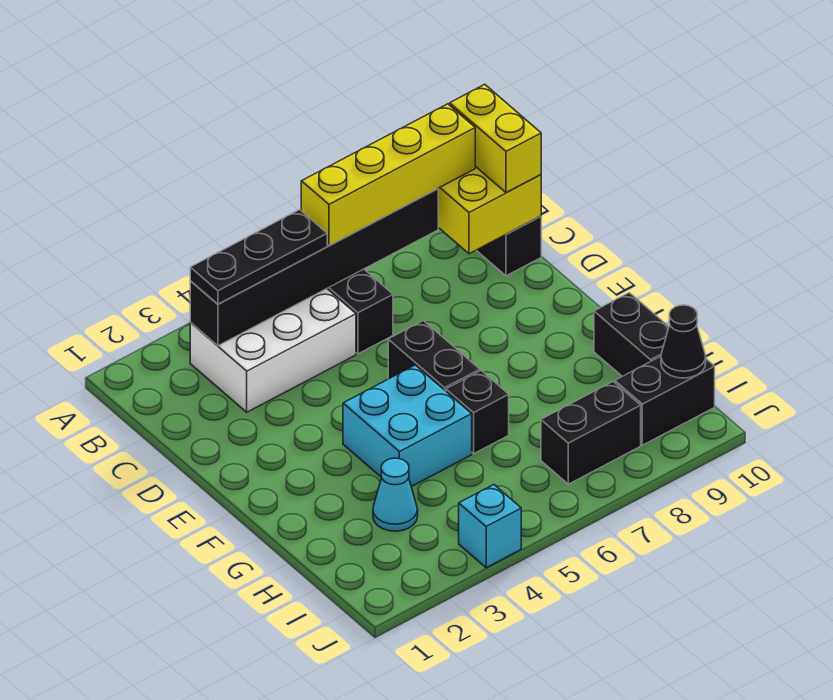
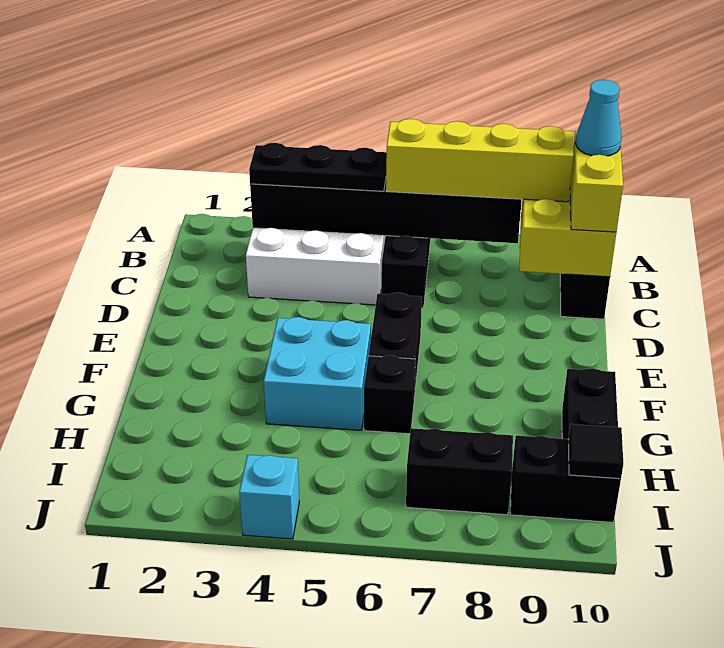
cyan cone H3 level 1 -> cyan cone B10 level 4
black cone I10 level 2 -> black tile I10 level 2

